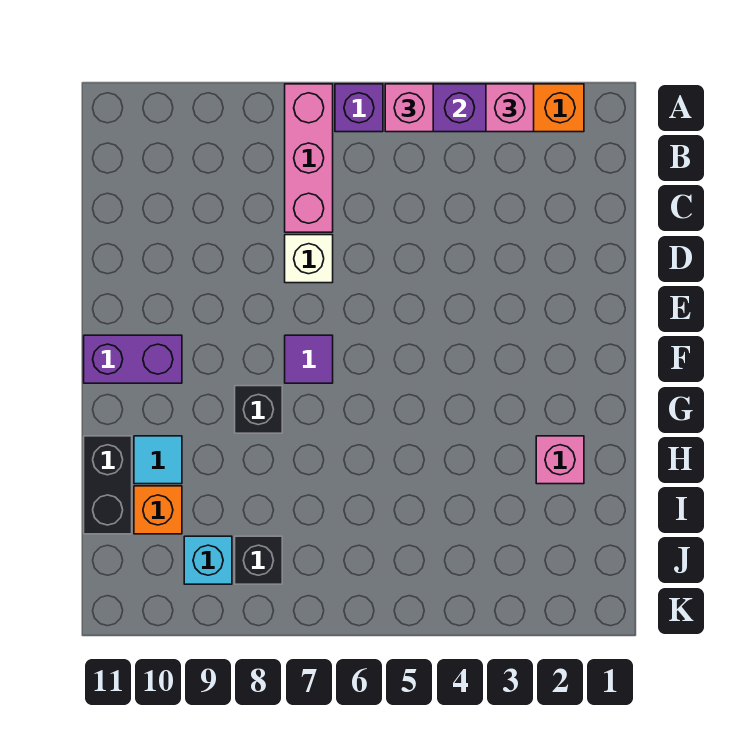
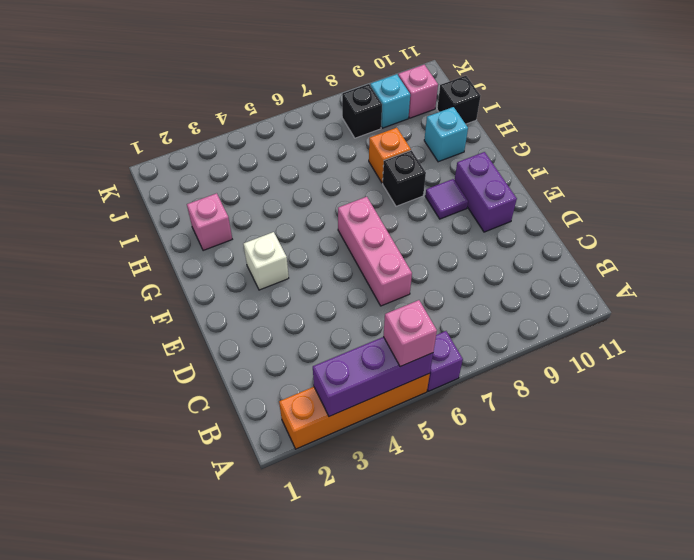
pink brick A3 level 3 -> pink brick J10 level 1
pink brick A7:C7 level 1 -> pink brick D6:F6 level 1
white brick D7 level 1 -> white brick F3 level 1
purple tile F7 level 1 -> purple tile F9 level 1
purple brick F10:F11 level 1 -> purple brick E10:F10 level 1
cyan tile H10 level 1 -> cyan brick H10 level 1
black brick H11:I11 level 1 -> black brick I11 level 1
orange brick I10 level 1 -> orange brick H8 level 1

